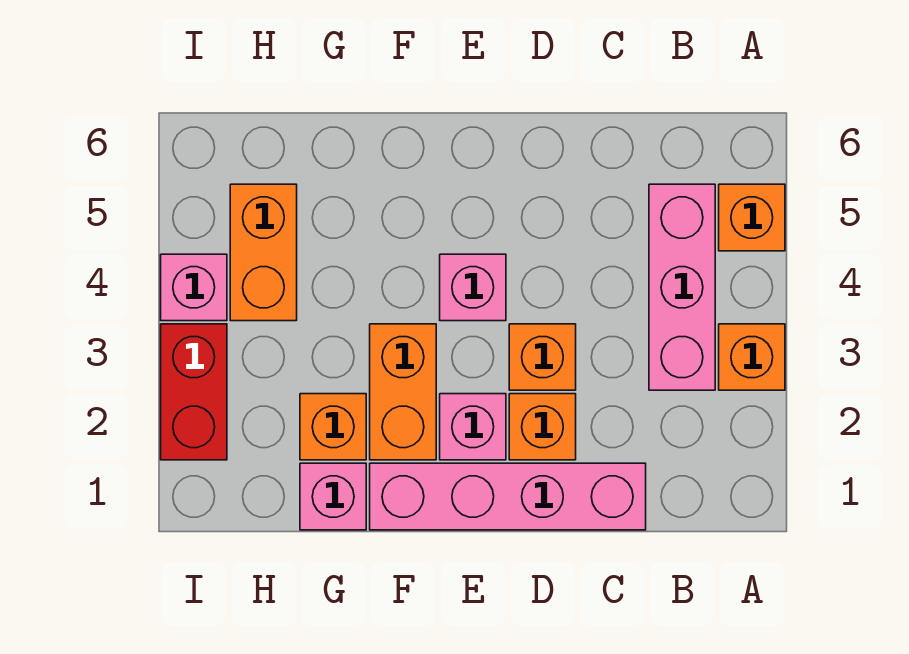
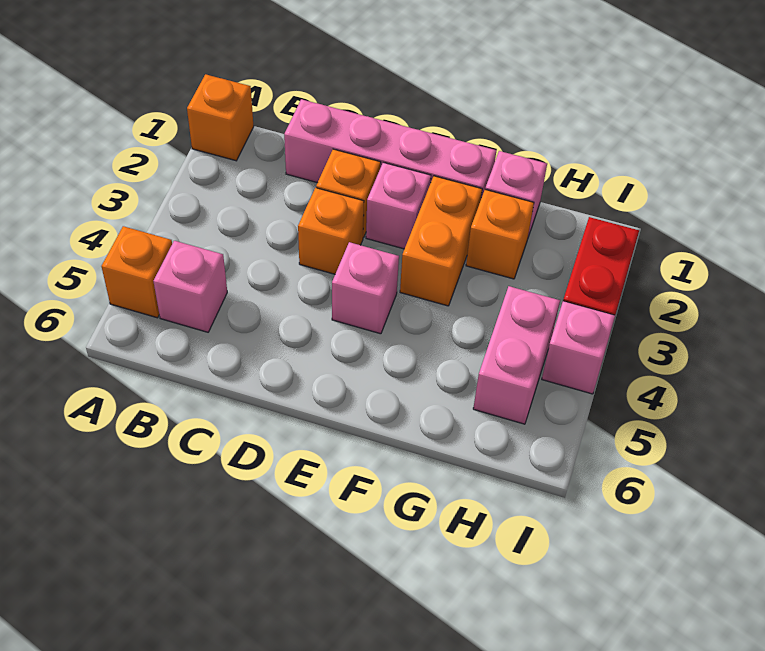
orange brick A3 level 1 -> orange brick A1 level 1
pink brick B3:B5 level 1 -> pink brick B5 level 1
orange brick H4:H5 level 1 -> pink brick H4:H5 level 1

